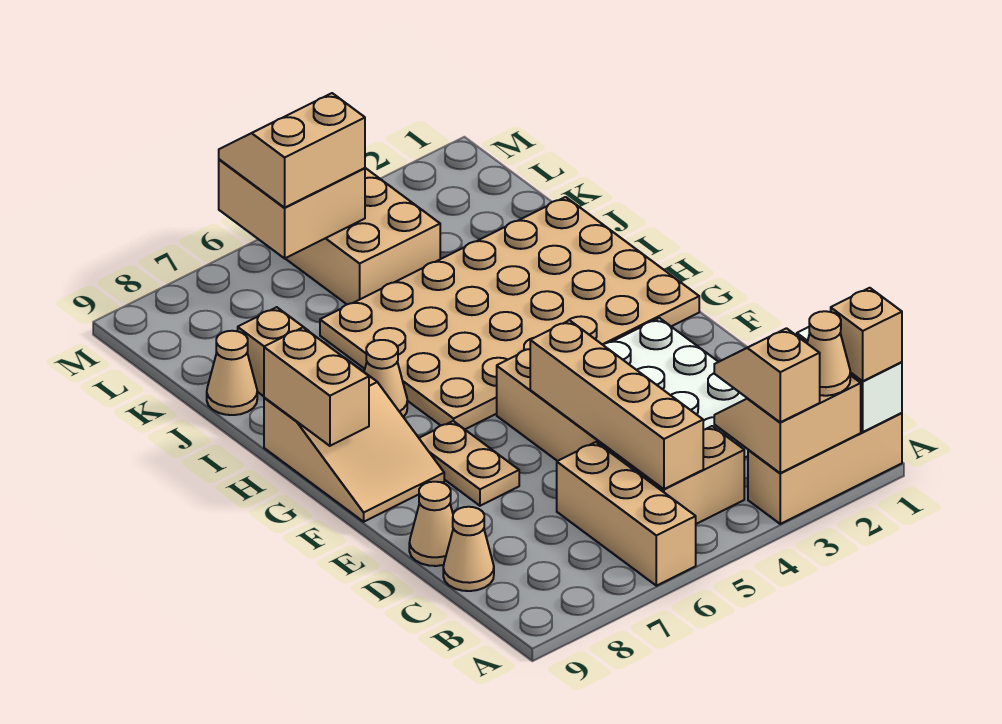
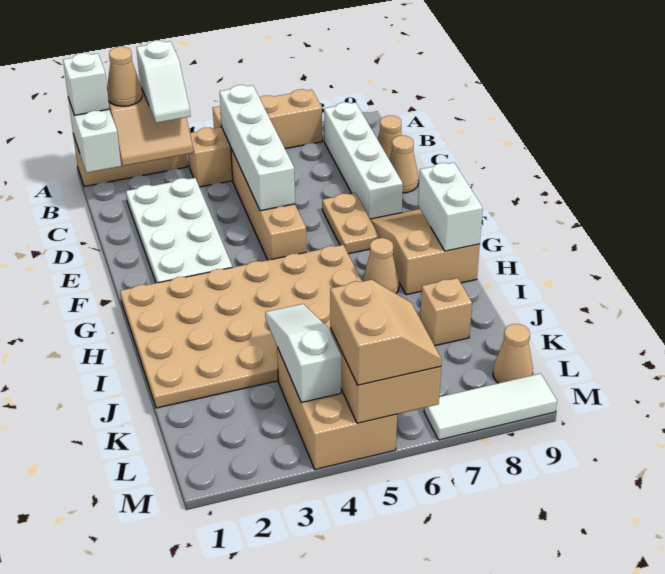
tan brick A1 level 3 -> white brick A1 level 3
tan slope A3:B3 level 3 top A -> white slope A3:B3 level 3 top A
tan brick A6:C6 level 1 -> tan brick A5:A7 level 1
tan brick B5:E5 level 2 -> white brick B5:E5 level 2
none -> white brick B8:E8 level 1
tan brick G9:H9 level 2 -> white brick G9:H9 level 2
none -> white slope J4:L4 level 2 top L
tan cone J9 level 1 -> tan cone L9 level 1
tan slope L5:M6 level 3 top L -> tan slope L5:M6 level 3 top 5
none -> white tile M7:M9 level 1

